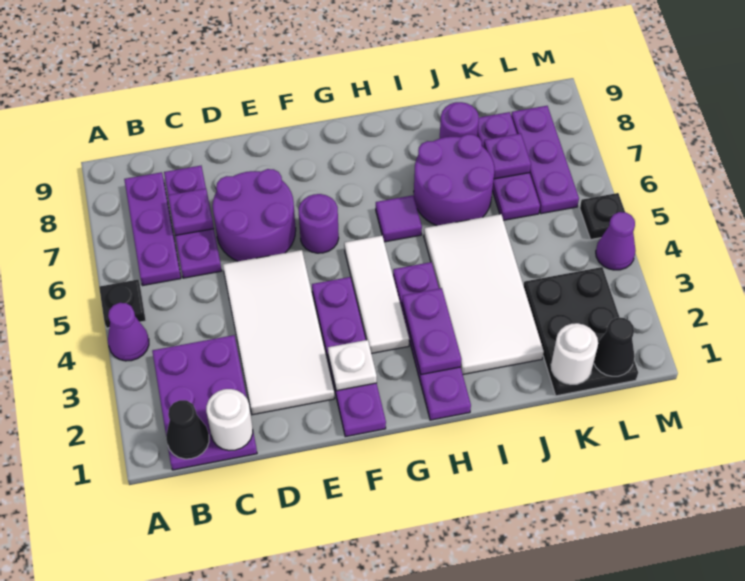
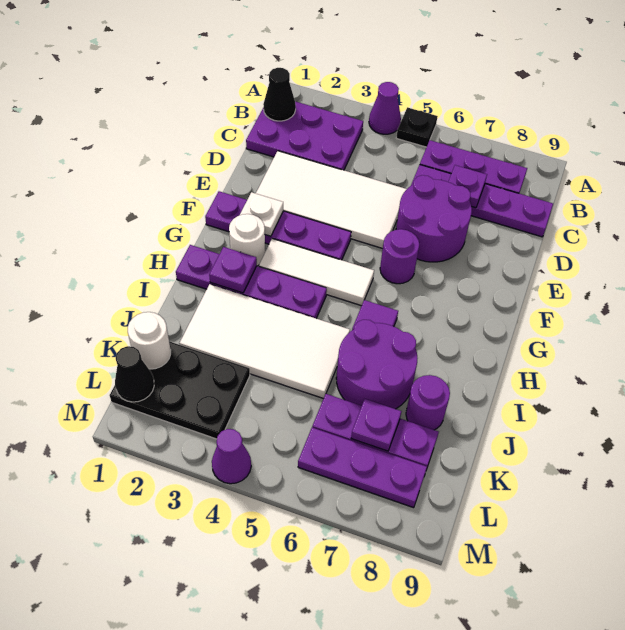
white round brick C1 level 2 -> white round brick G2 level 1
purple plate C6:C8 level 1 -> purple plate C6:C9 level 1
purple plate H2:H3 level 2 -> purple plate H2 level 2
black plate M5 level 1 -> none

